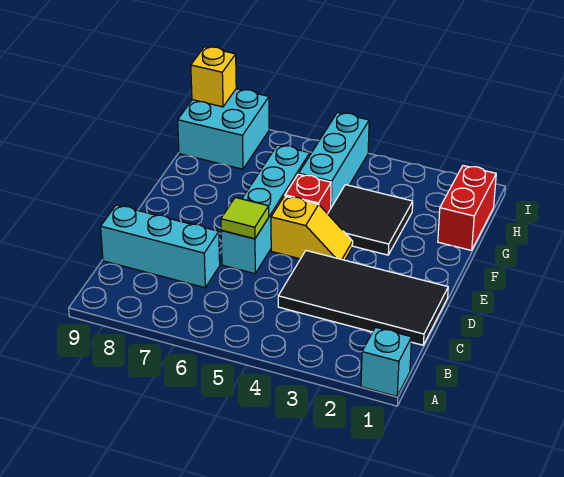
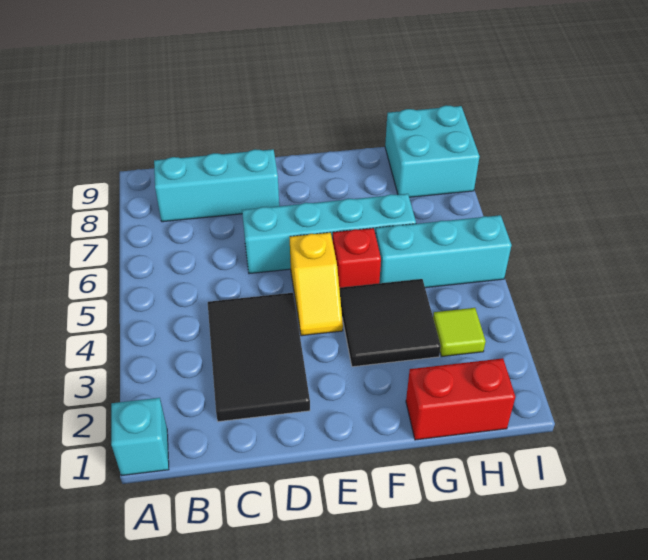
black tile C1:D4 level 1 -> black tile C2:D4 level 1
cyan brick C7:C9 level 1 -> cyan brick B8:D8 level 1
lime tile D6 level 2 -> lime tile H3 level 1
yellow brick I9 level 2 -> none

